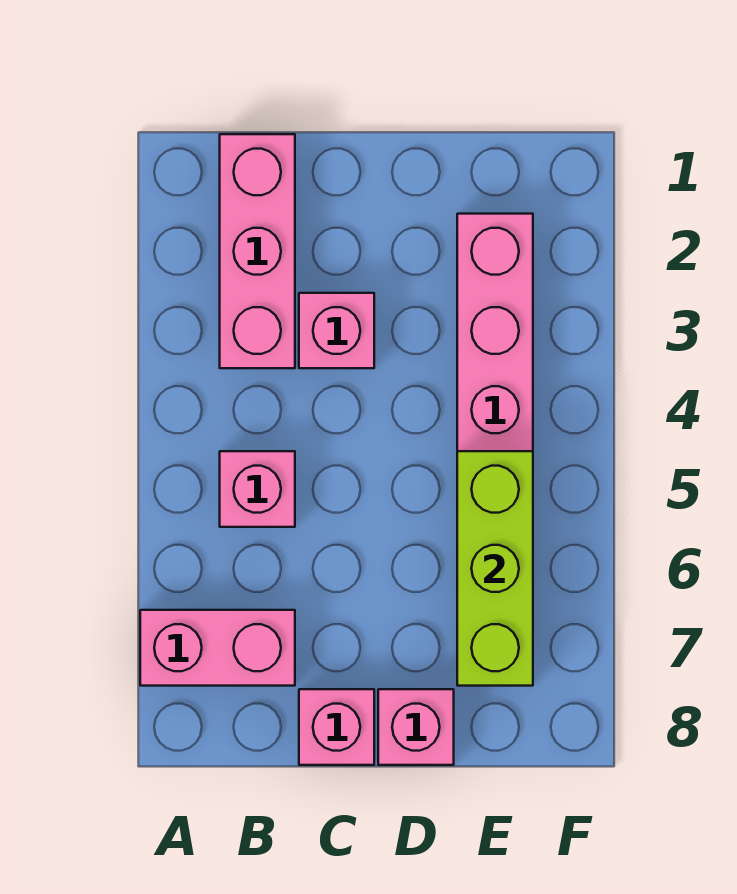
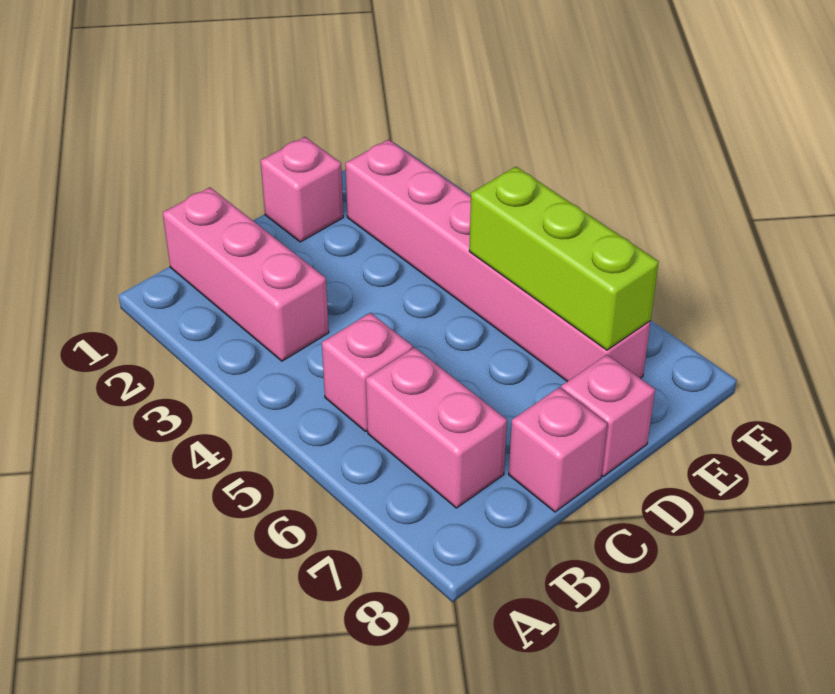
pink brick A7:B7 level 1 -> pink brick B6:B7 level 1
pink brick C3 level 1 -> pink brick D1 level 1

